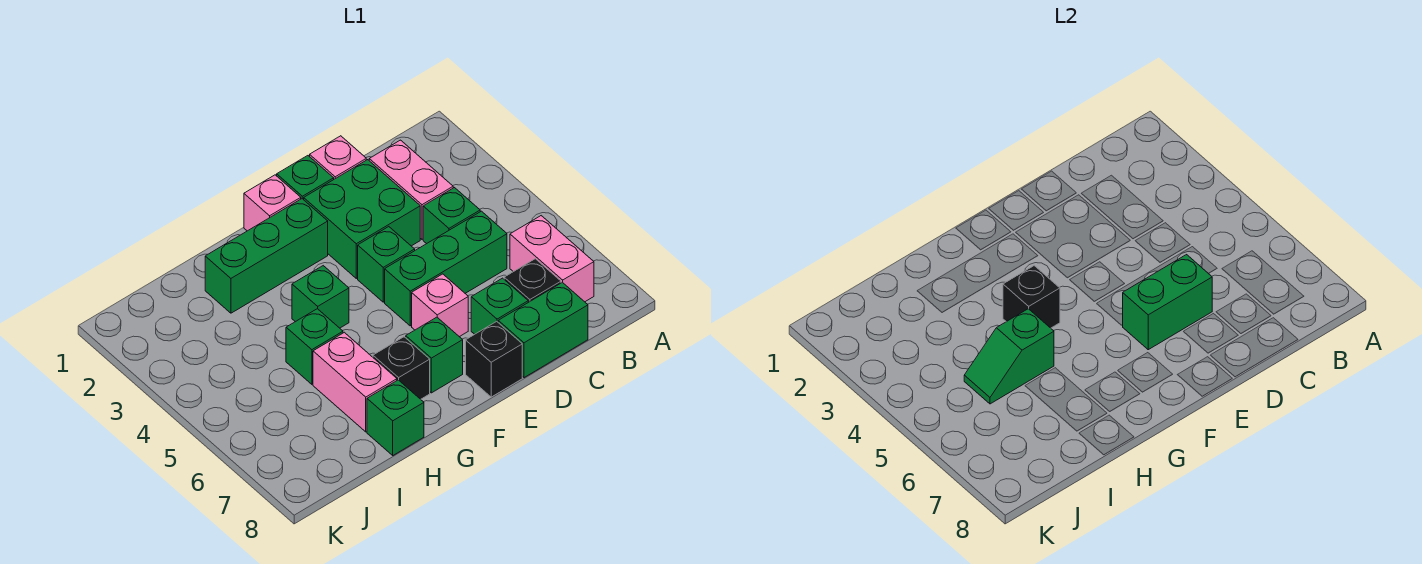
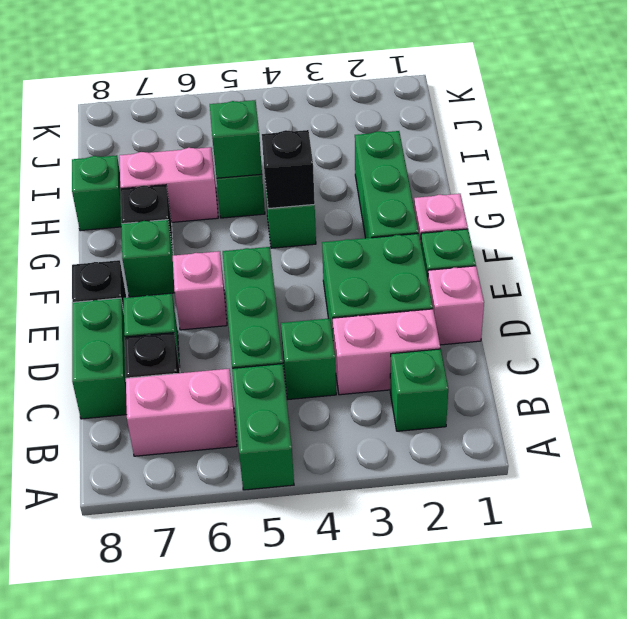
green brick D6:E6 level 2 -> green brick A5:B5 level 1
green brick E4 level 1 -> green brick B2 level 1

